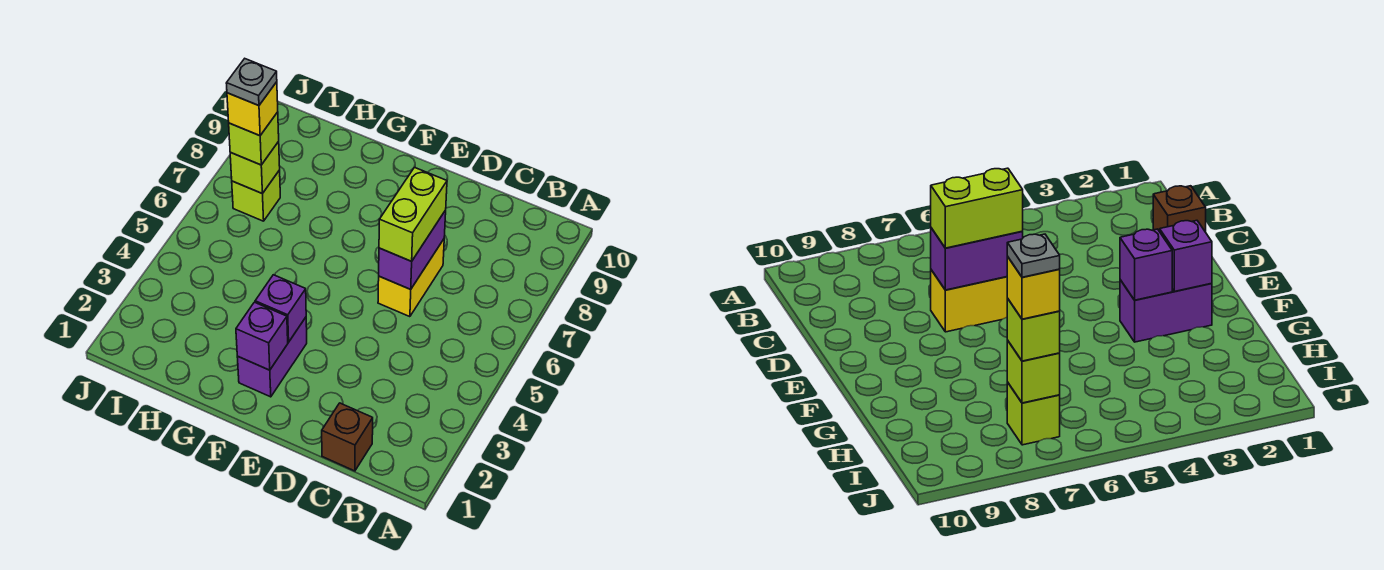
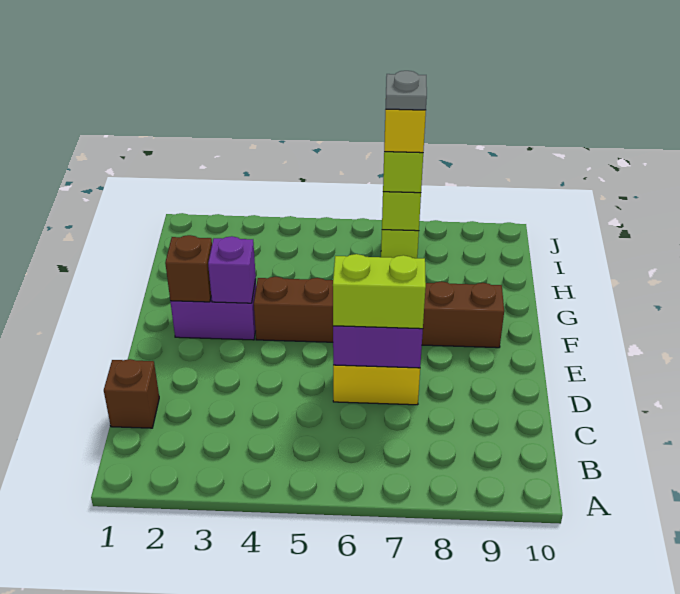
purple brick F2 level 2 -> brown brick F2 level 2
none -> brown brick F4:F9 level 1

